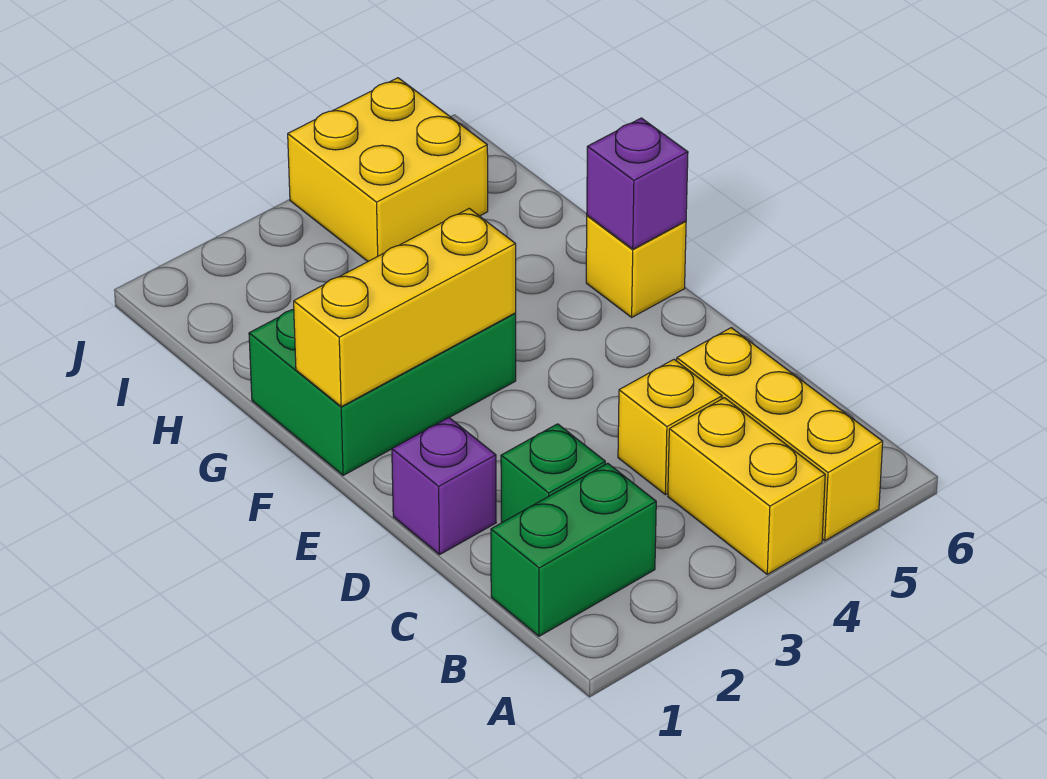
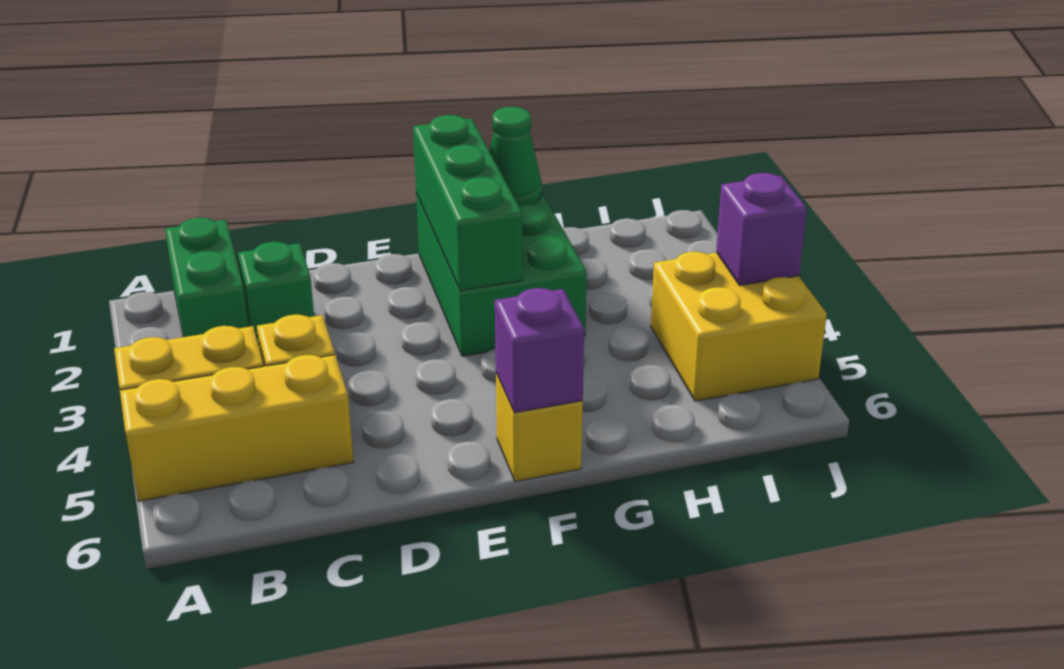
purple brick D1 level 1 -> purple brick J4 level 2
yellow brick F1:F3 level 2 -> green brick F1:F3 level 2
none -> green cone G1 level 2

